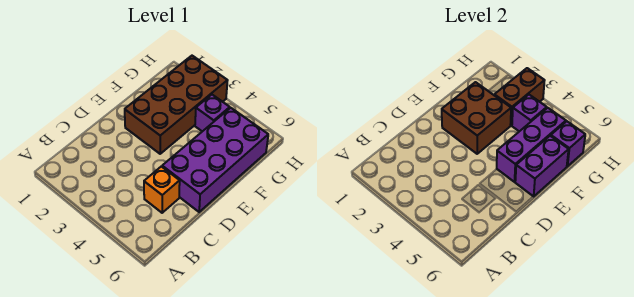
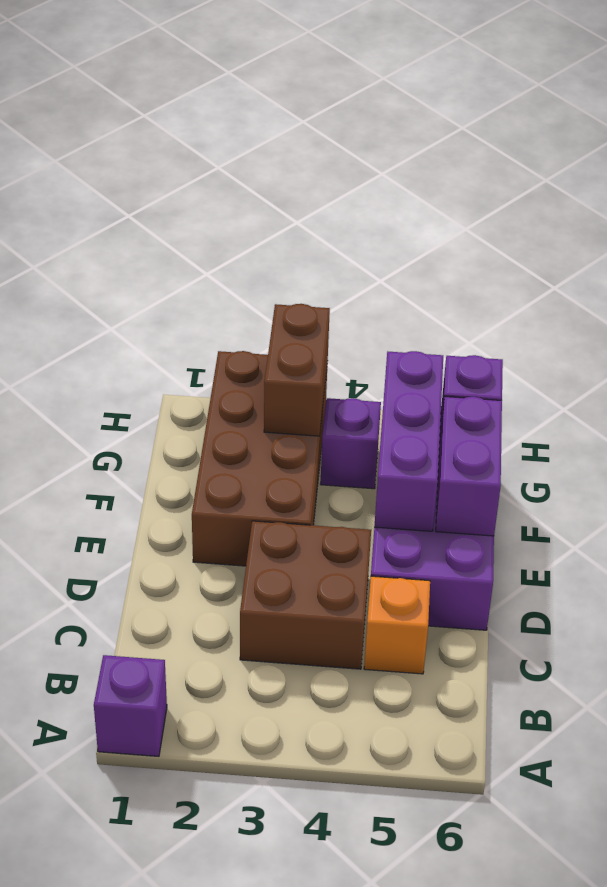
brown brick E2:F3 level 2 -> brown brick C3:D4 level 1
purple brick G4 level 2 -> purple brick A1 level 1

